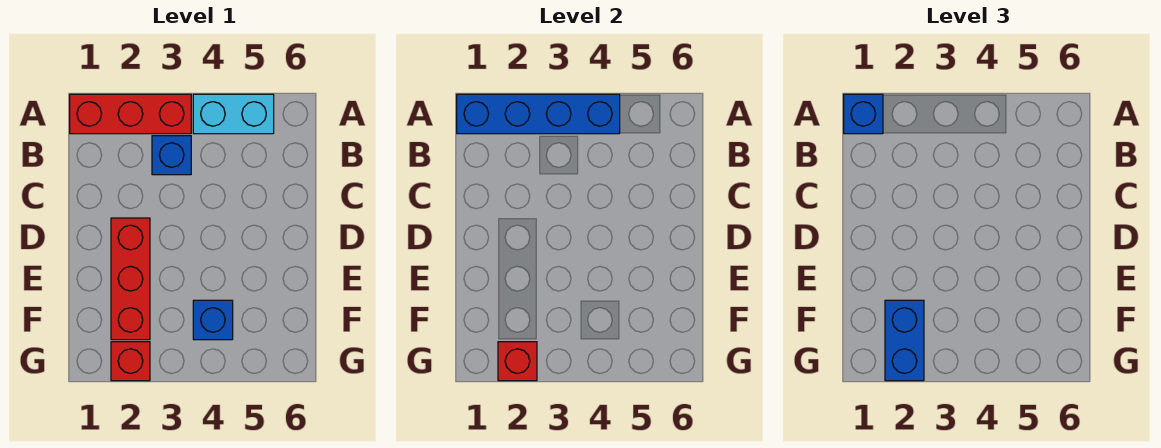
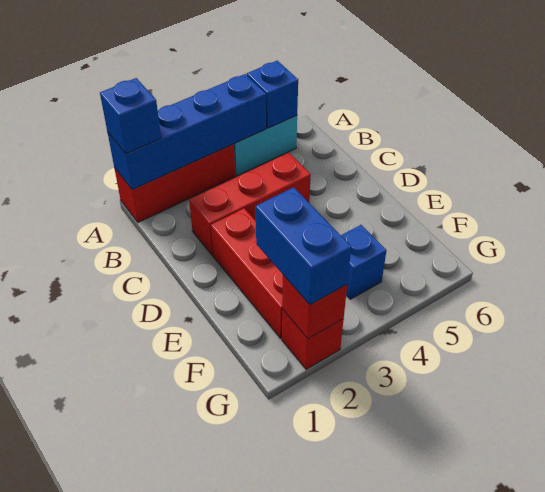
blue brick B3 level 1 -> blue brick A5 level 2
none -> red brick C2:C4 level 1

